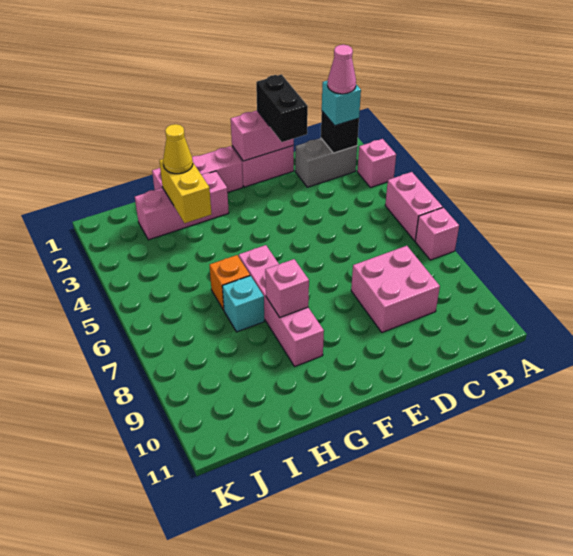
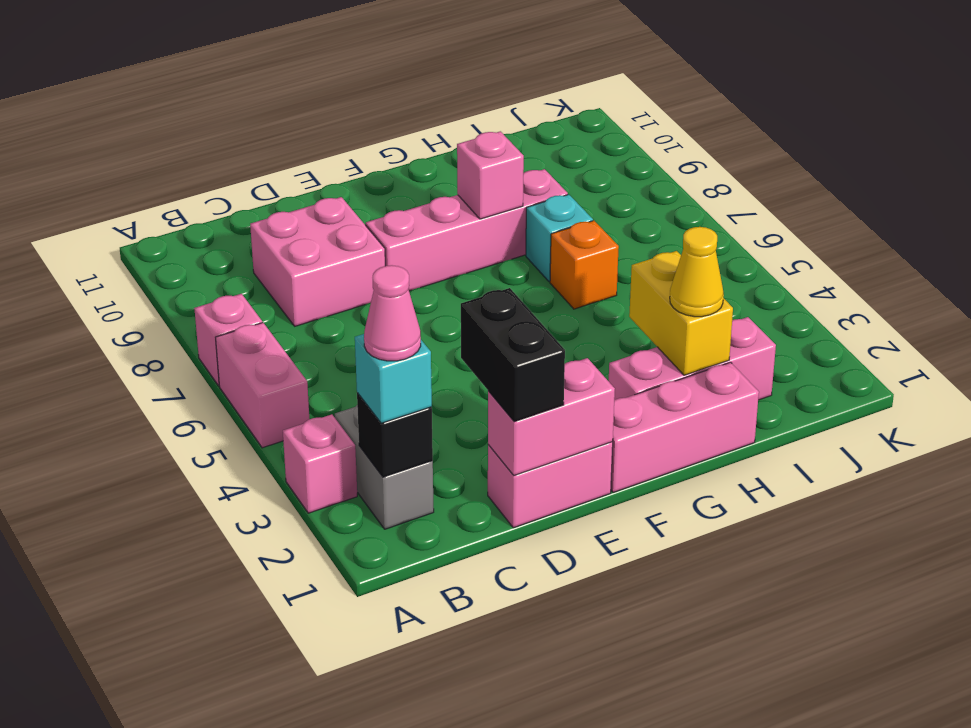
grey brick B2:C2 level 1 -> grey brick B2:B3 level 1
pink brick G6:G9 level 1 -> pink brick E8:H8 level 1

